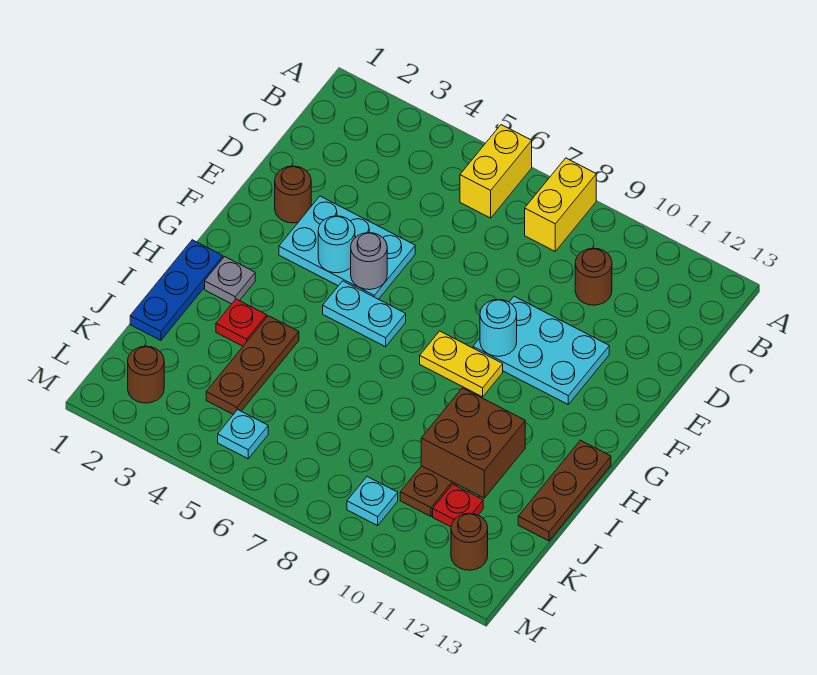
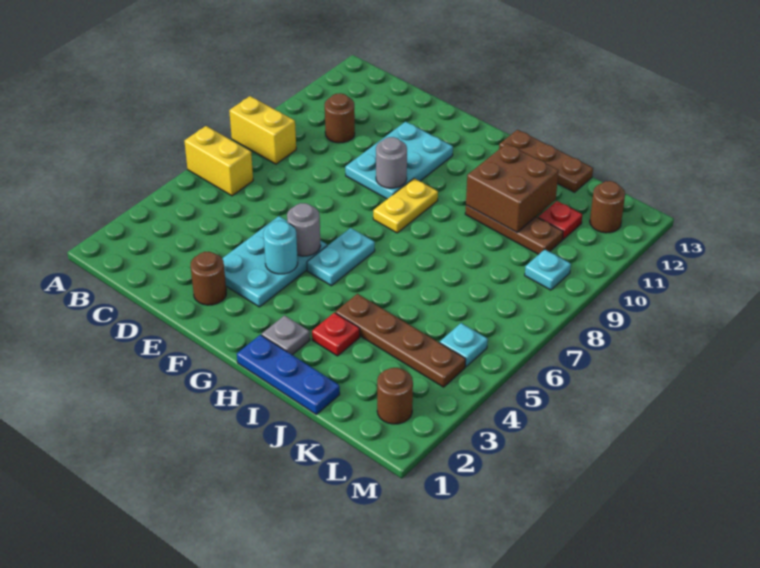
cyan round brick F9 level 2 -> grey round brick F9 level 2
brown plate I4:K4 level 1 -> brown plate I4:L4 level 1

